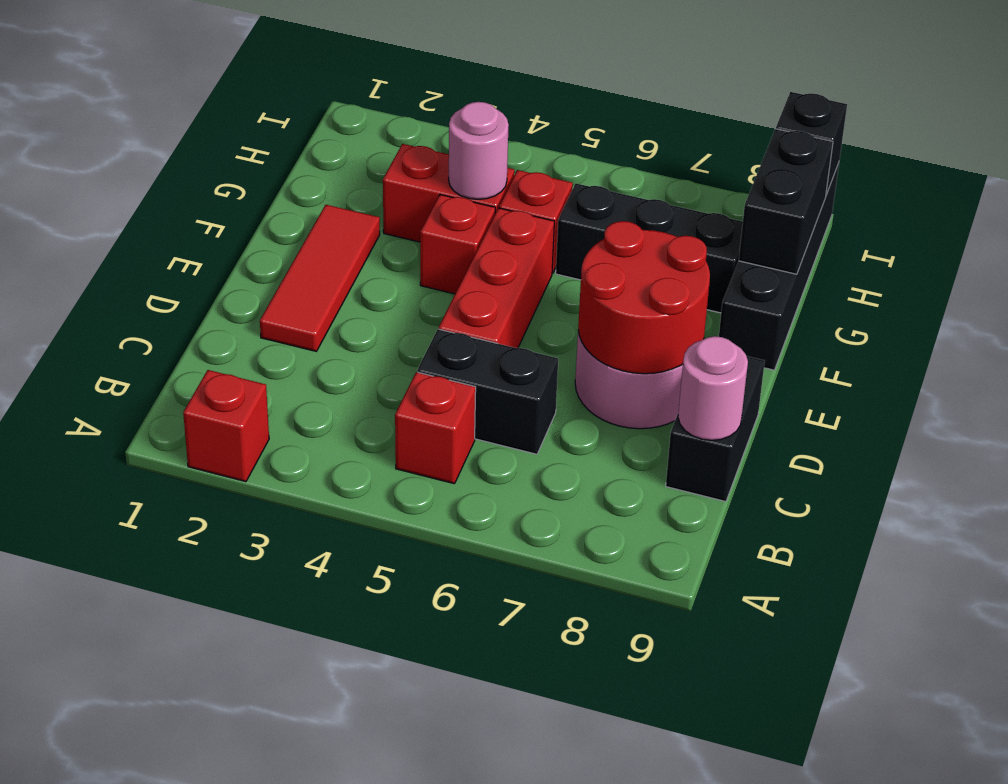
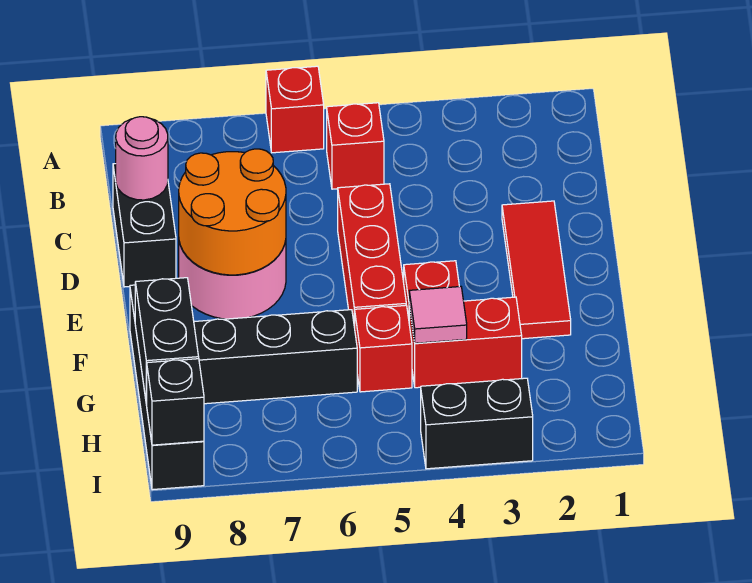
red brick A2 level 1 -> red brick A6 level 1
black brick C5:C6 level 1 -> black brick I3:I4 level 1
red round brick D7:E8 level 2 -> orange round brick D7:E8 level 2
pink round brick G4 level 2 -> pink tile G4 level 2

